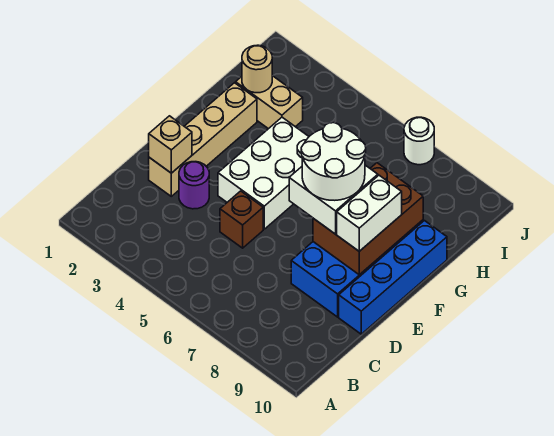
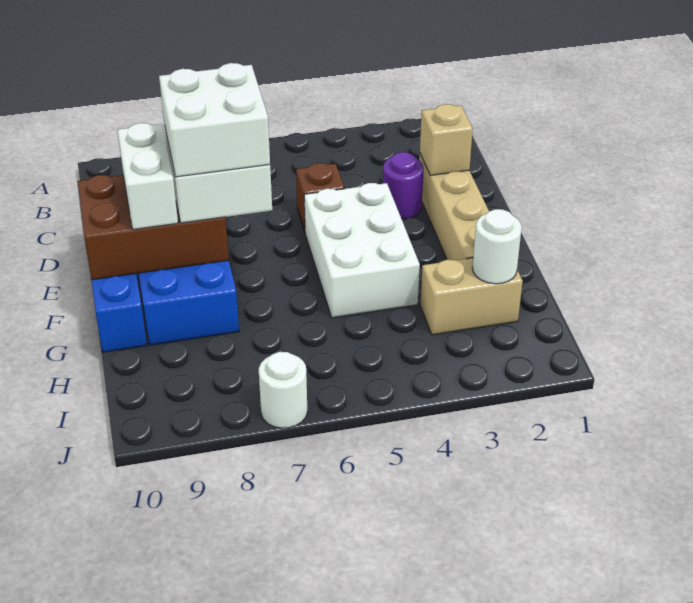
white round brick E7:F8 level 4 -> white brick E7:F8 level 4
brown brick E8:G9 level 2 -> brown brick E8:F10 level 2
tan round brick H2 level 2 -> white round brick H2 level 2

